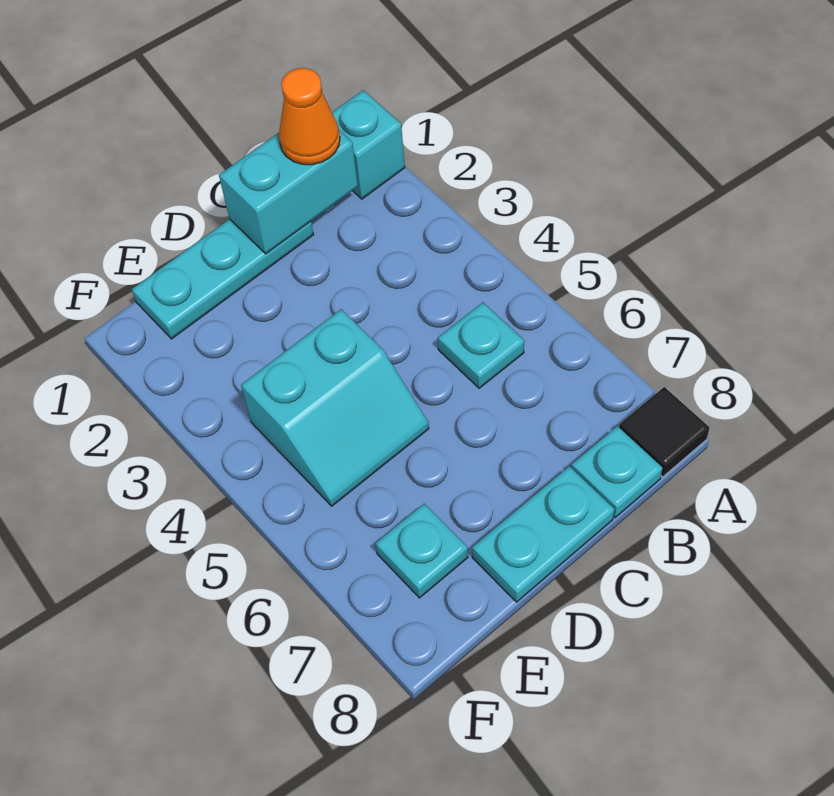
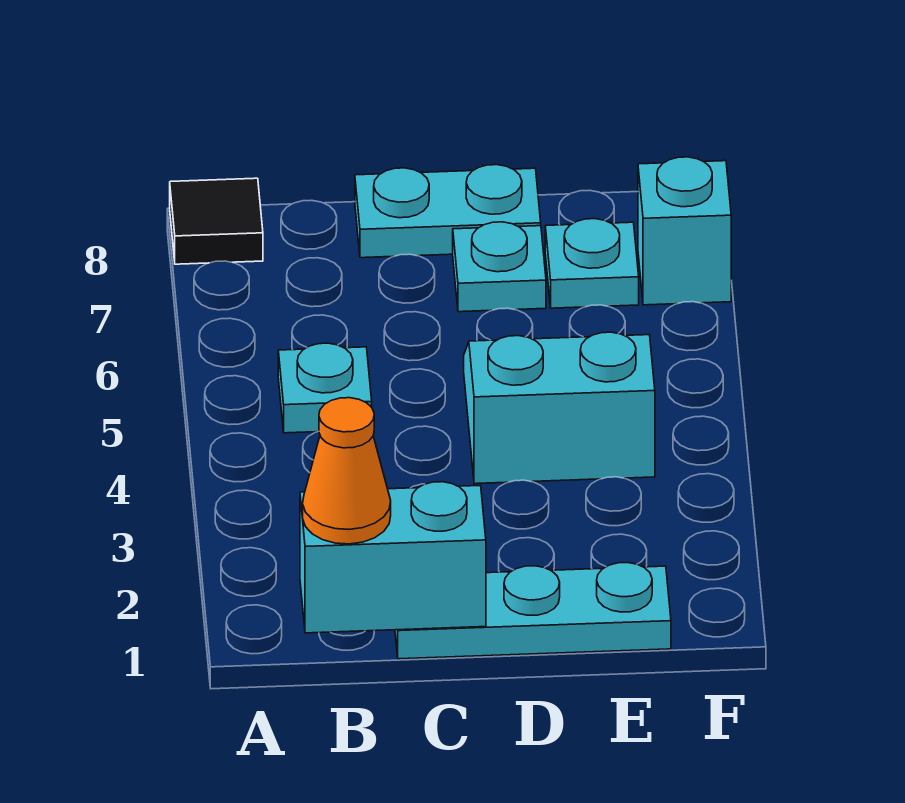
cyan brick A1 level 1 -> cyan brick F7 level 1
cyan plate B8 level 1 -> cyan plate D7 level 1

